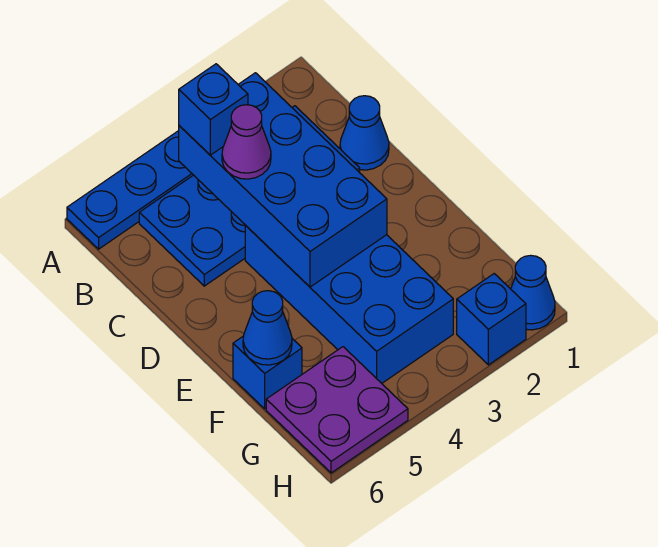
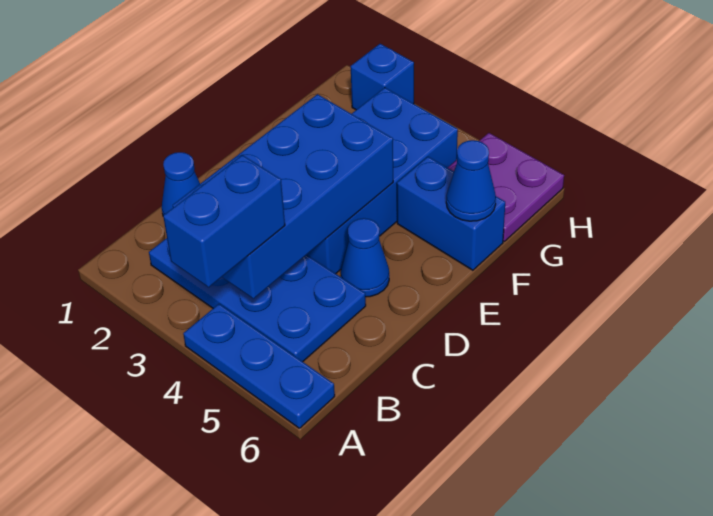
blue brick B4 level 3 -> blue brick A4:B4 level 3
purple cone C4 level 3 -> none
blue brick F6 level 1 -> blue brick F5:F6 level 1
blue cone H1 level 1 -> blue cone D5 level 1

